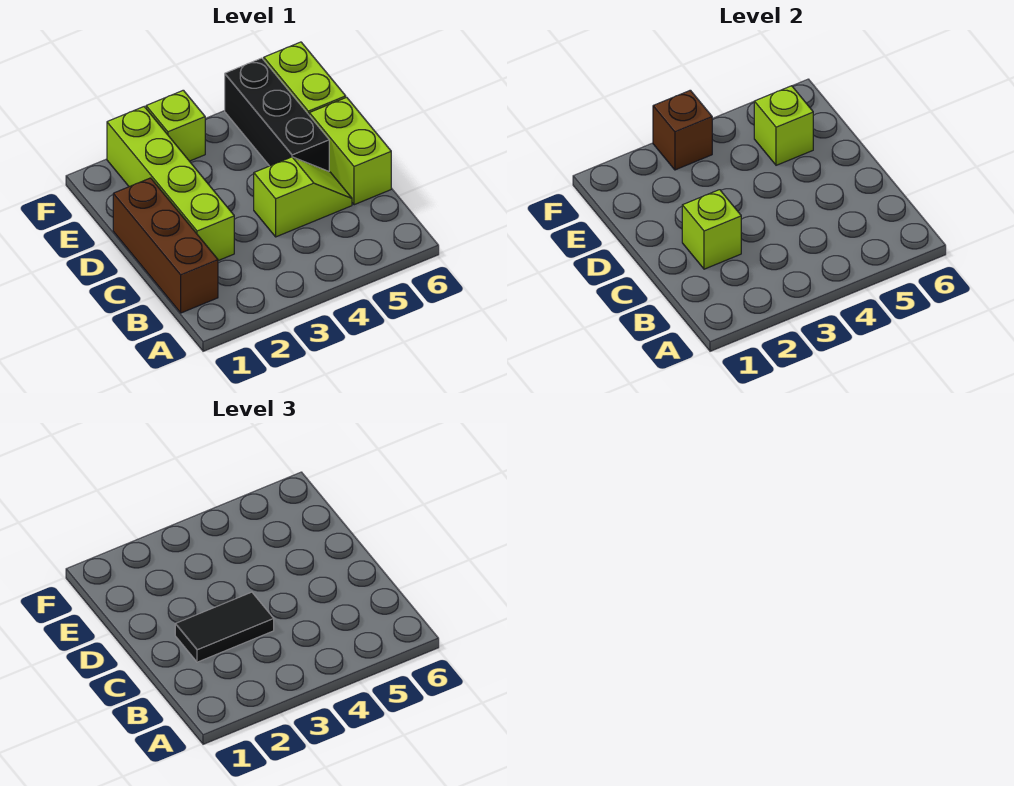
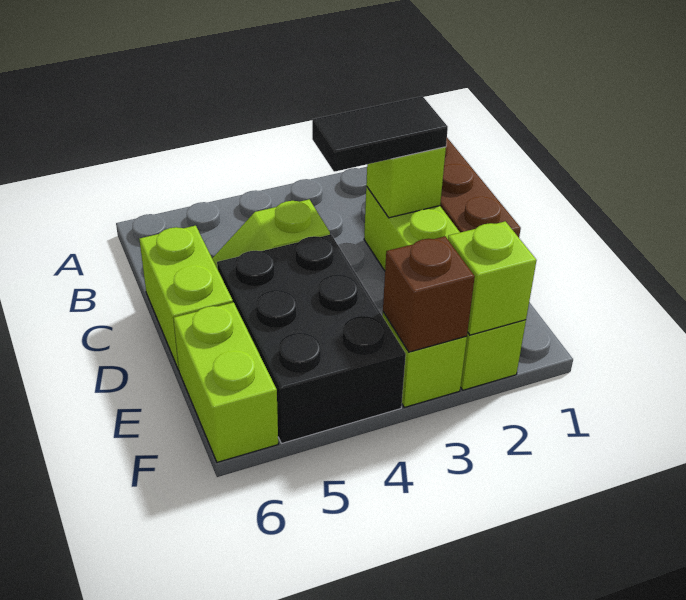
black brick D5:F5 level 1 -> black brick D4:F5 level 1
lime brick E5 level 2 -> lime brick F2 level 2

